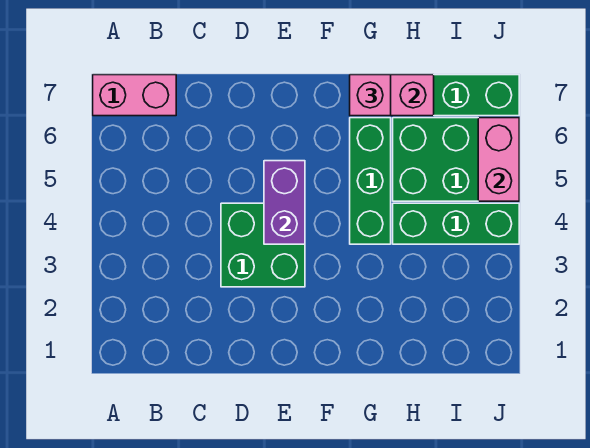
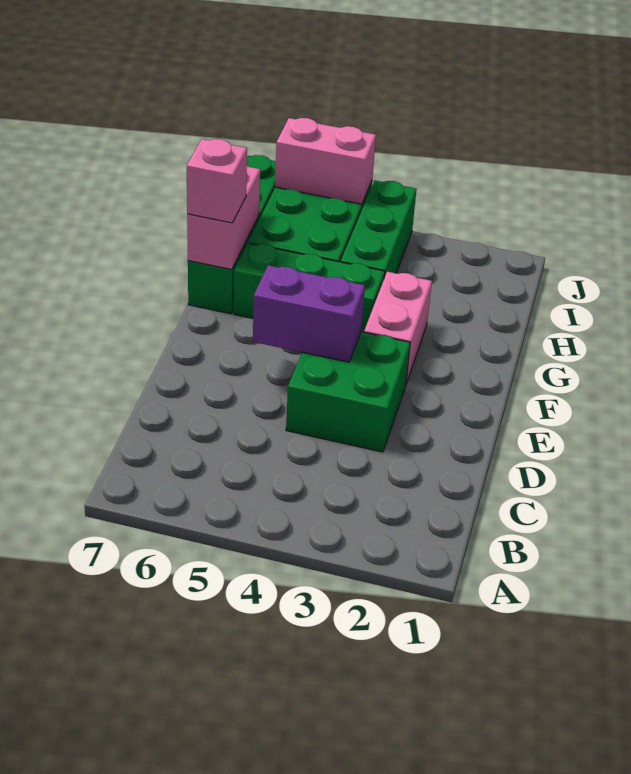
pink brick A7:B7 level 1 -> pink brick F3:G3 level 1

